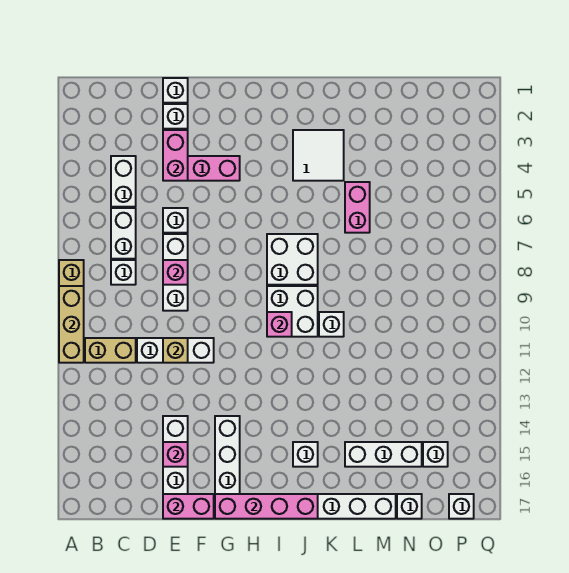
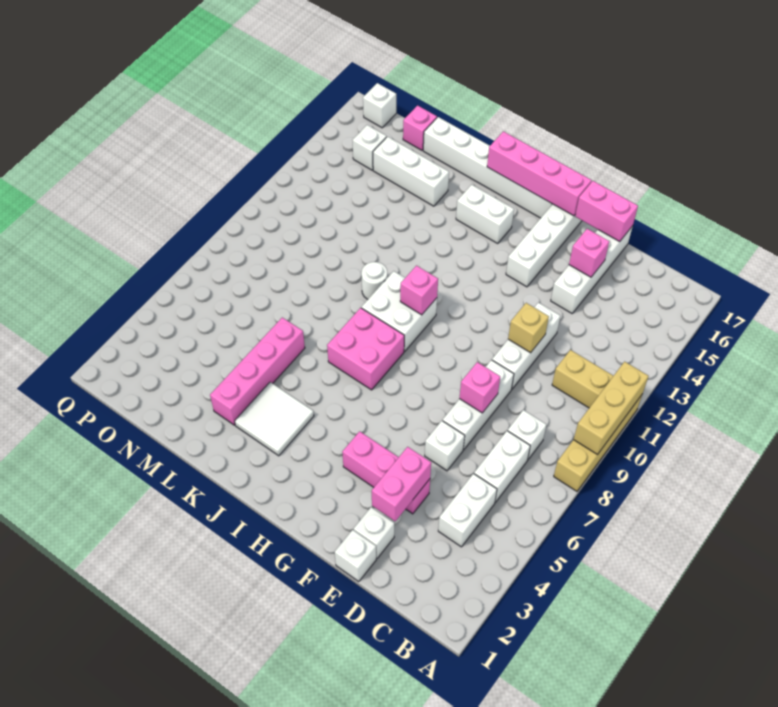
white brick D11:F11 level 1 -> white brick E10:E12 level 1
white brick I7:J8 level 1 -> pink brick I7:J8 level 1
white brick J15 level 1 -> white brick I15:J15 level 1
white brick K10 level 1 -> white round brick K10 level 1
pink brick L5:L6 level 1 -> pink brick L3:L6 level 1
white brick N17 level 1 -> pink brick N17 level 1

